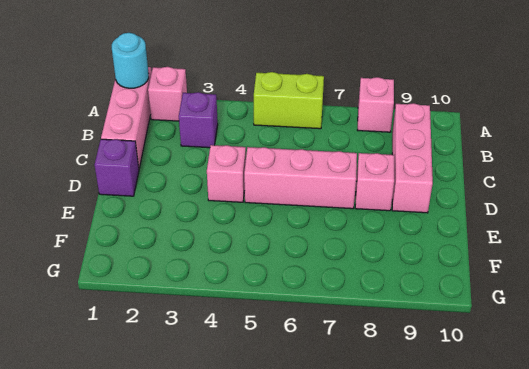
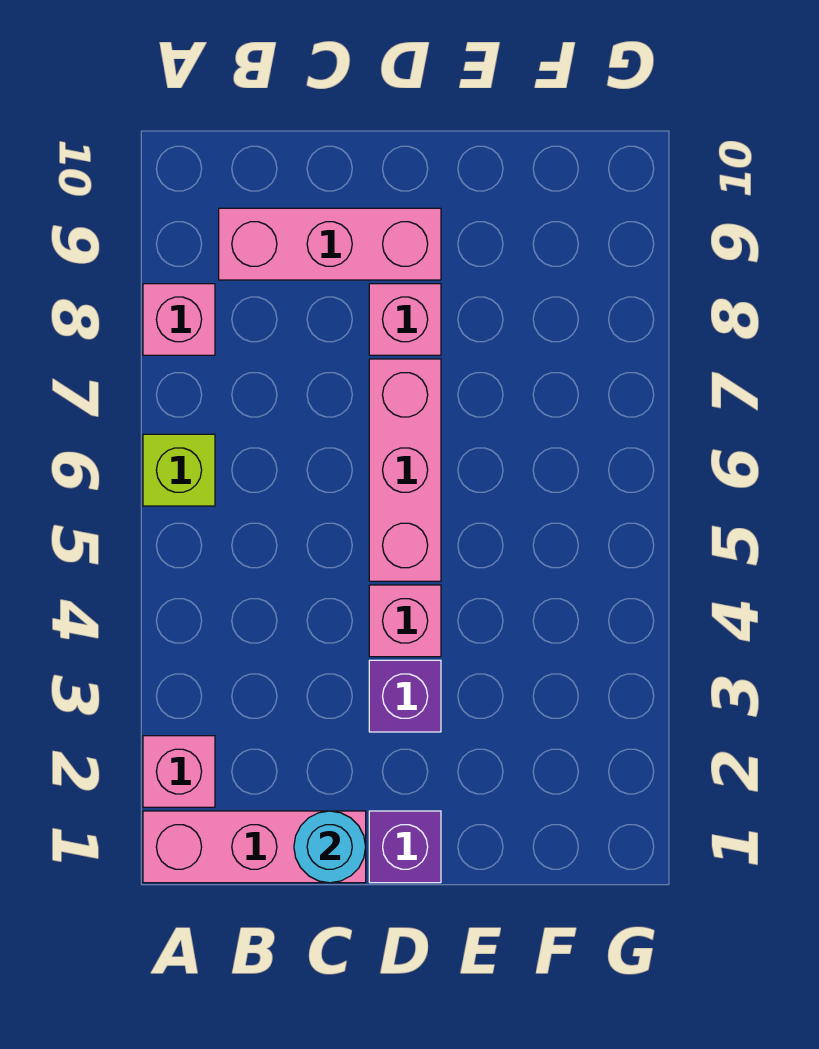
cyan round brick A1 level 2 -> cyan round brick C1 level 2
lime brick A5:A6 level 1 -> lime brick A6 level 1
purple brick B3 level 1 -> purple brick D3 level 1

